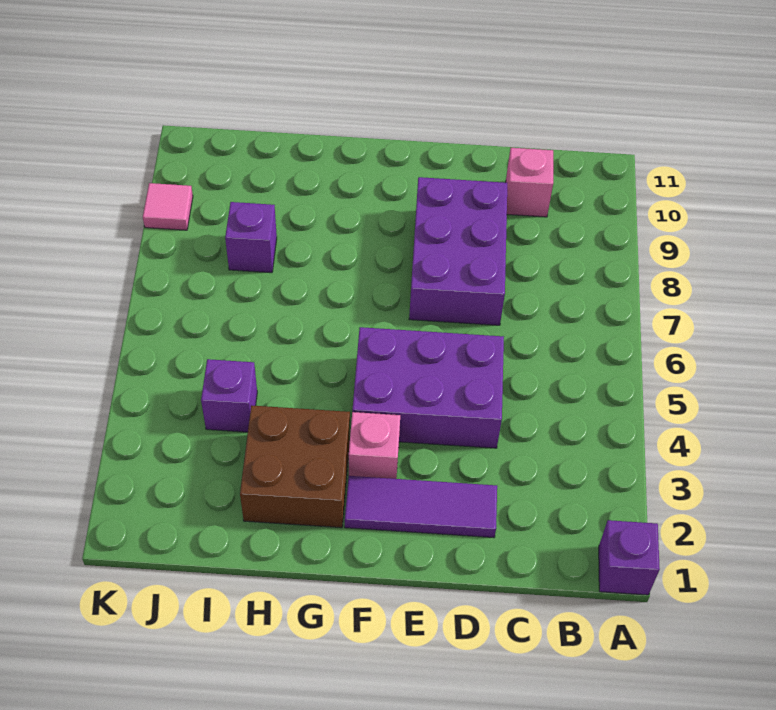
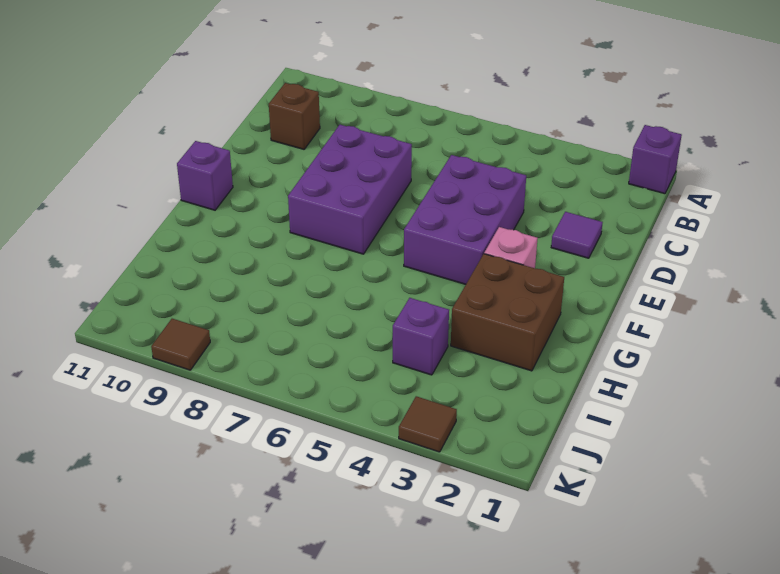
pink brick C10 level 1 -> brown brick C10 level 1
purple tile D2:F2 level 1 -> purple tile D2 level 1
purple brick D7:E9 level 1 -> purple brick D7:F8 level 1
purple brick I8 level 1 -> purple brick F11 level 1
none -> brown tile K3 level 1
pink tile K9 level 1 -> brown tile K9 level 1

